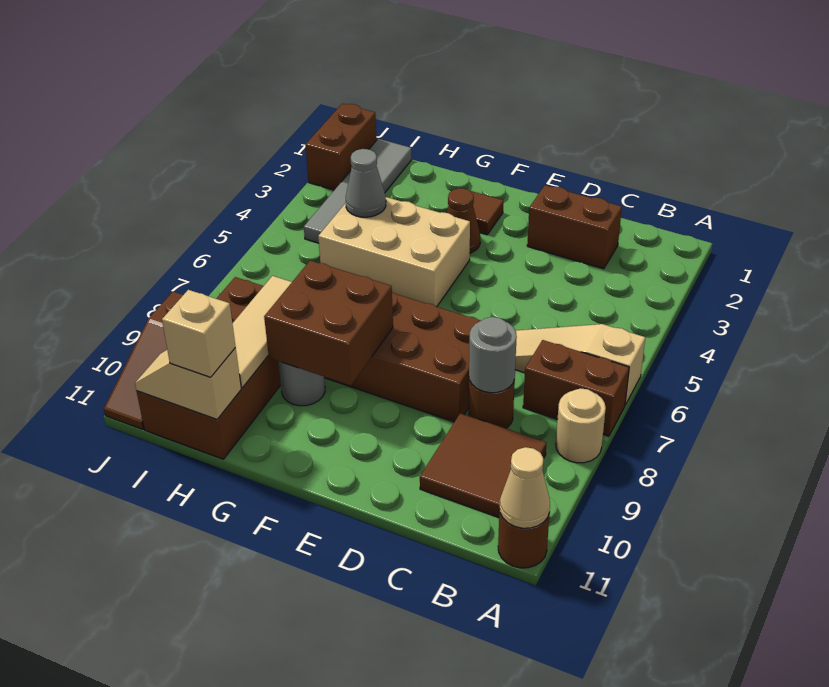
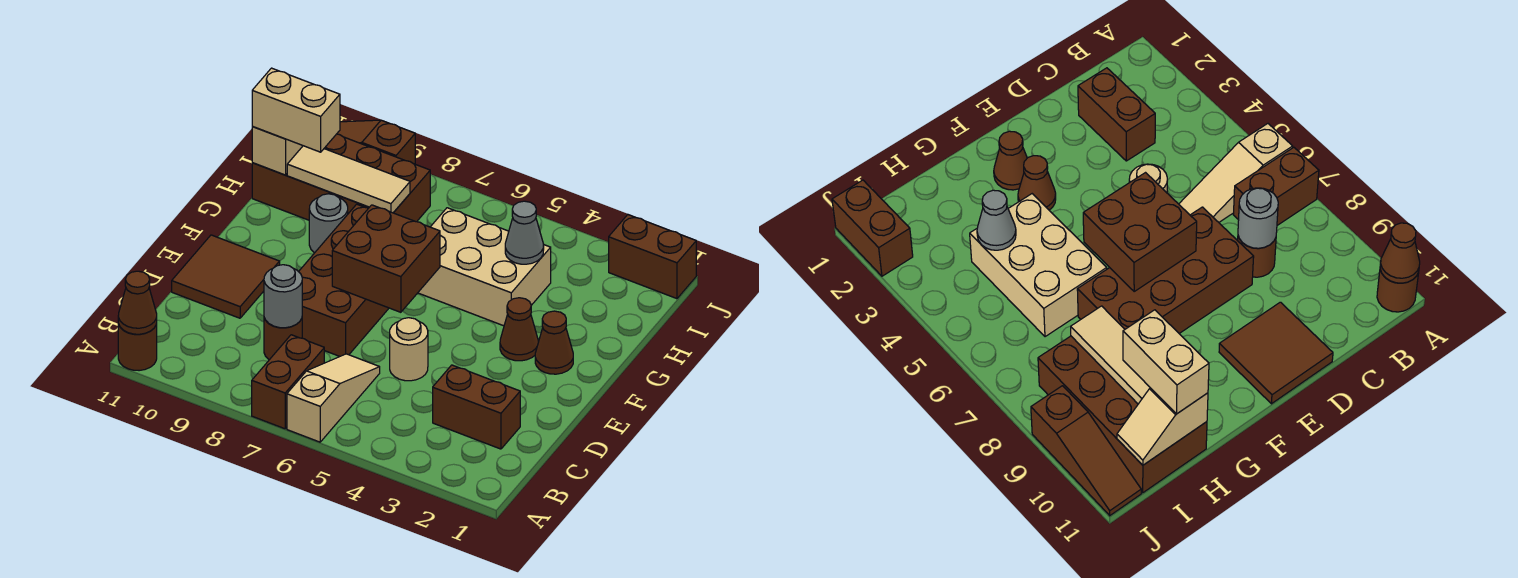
tan round brick A8 level 1 -> tan round brick D5 level 1
tan cone A11 level 2 -> brown cone A11 level 2
brown tile B9:C10 level 1 -> brown tile D10:E11 level 1
brown brick C2:D2 level 1 -> brown brick C2:C3 level 1
brown tile F2 level 1 -> brown cone F2 level 1
tan brick F4:H5 level 1 -> tan brick G4:H6 level 1
brown brick F8:G9 level 2 -> brown brick E6:F7 level 2
tan brick H11 level 3 -> tan brick H10:H11 level 3
grey tile I1:I4 level 1 -> none

